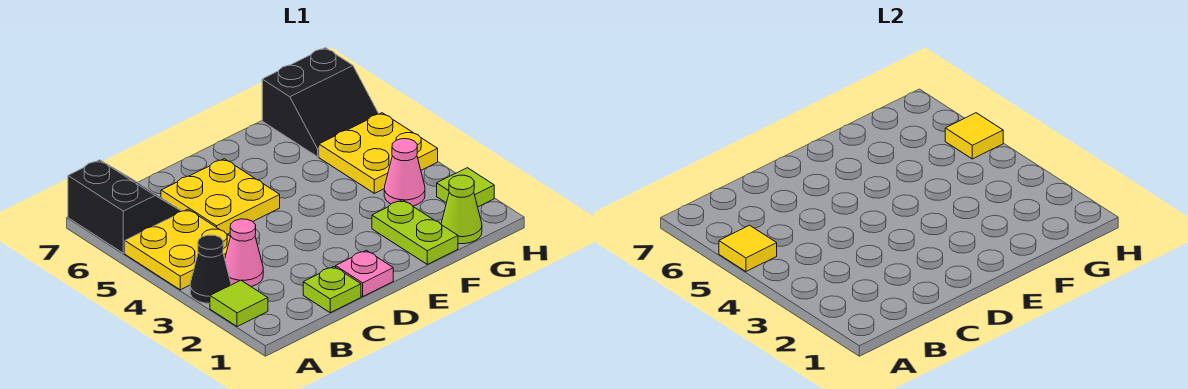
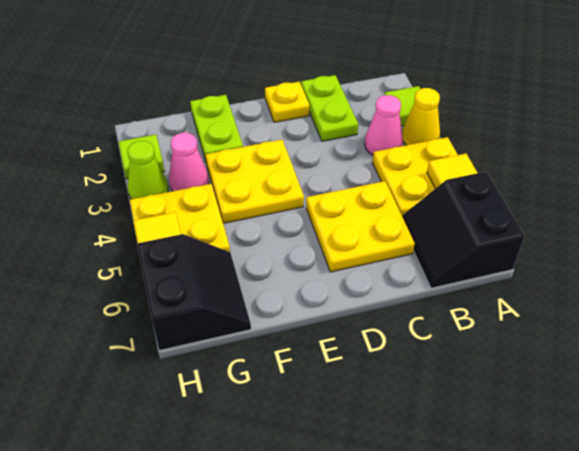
black cone A3 level 1 -> yellow cone A3 level 1
lime plate C1 level 1 -> lime plate C1:C2 level 1
pink plate D1 level 1 -> yellow plate D1 level 1
none -> yellow plate E3:F4 level 1
lime cone G1 level 1 -> lime cone H3 level 1
black slope G6:H7 level 1 top 7 -> black slope G6:H7 level 1 top H

